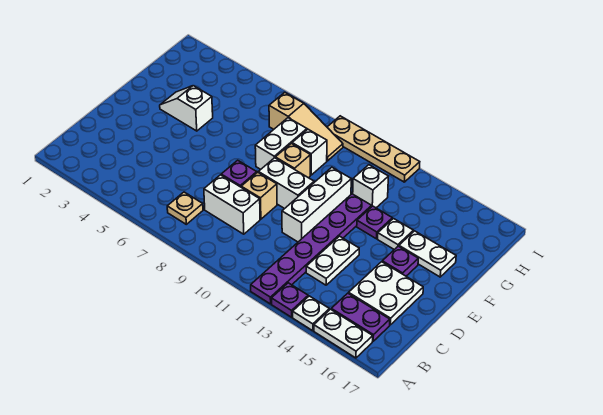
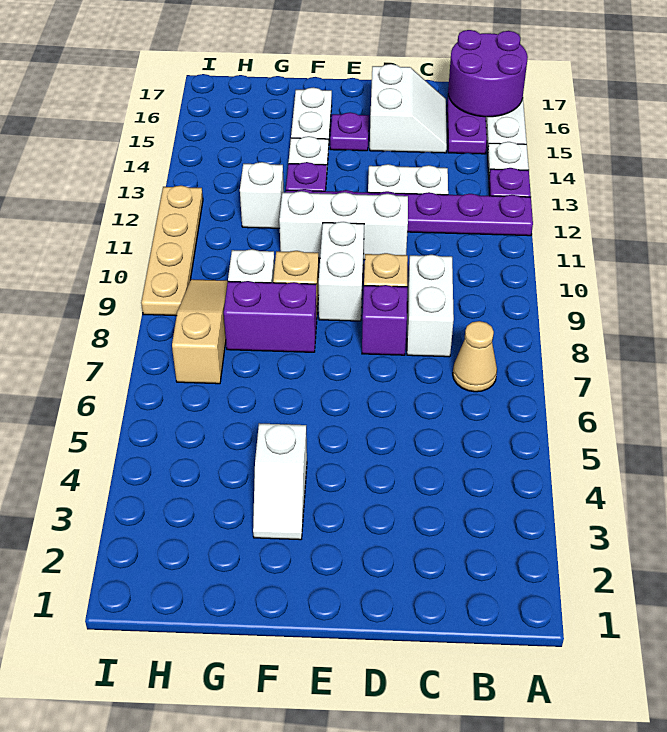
none -> purple round brick A16:B17 level 2
tan plate B7 level 1 -> tan cone B7 level 1
white plate C15:D16 level 1 -> white slope C15:D16 level 1 top D
white brick F8:G8 level 1 -> purple brick F8:G8 level 1

